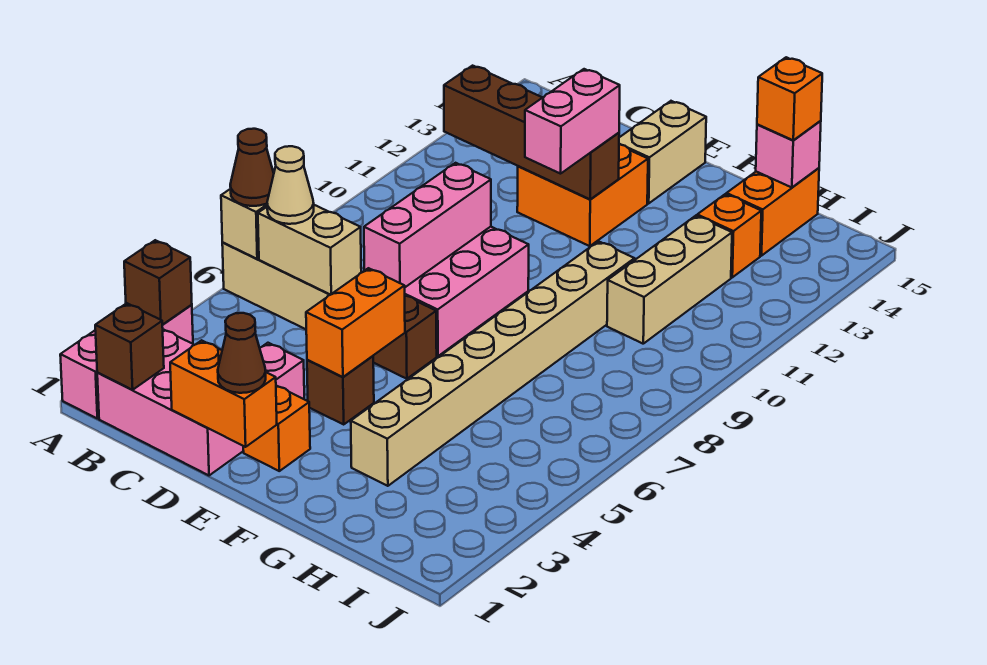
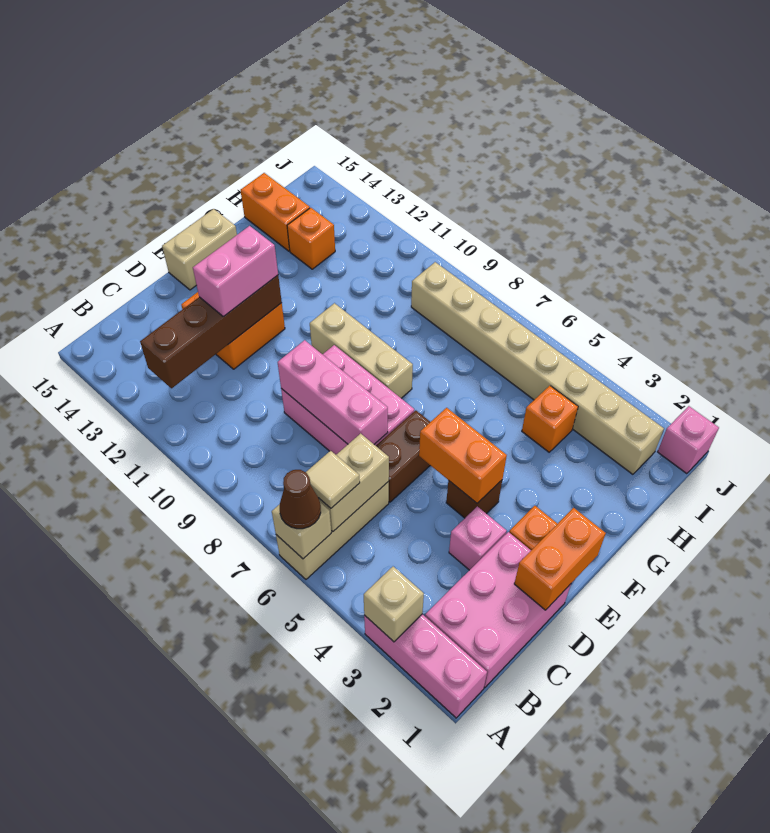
brown brick A3 level 2 -> tan brick A3 level 2
brown brick B1 level 2 -> none
tan cone B6 level 3 -> tan tile B6 level 3
brown cone E1 level 3 -> none
pink brick E11:E12 level 3 -> pink brick D12:E12 level 3
tan brick E14:E15 level 1 -> tan brick E15:F15 level 1
tan brick G3:G10 level 1 -> tan brick I2:I9 level 1
tan brick H10:H12 level 1 -> tan brick F8:F10 level 1
pink brick H15 level 2 -> pink brick J1 level 1
orange brick H15 level 3 -> orange brick H4 level 1

